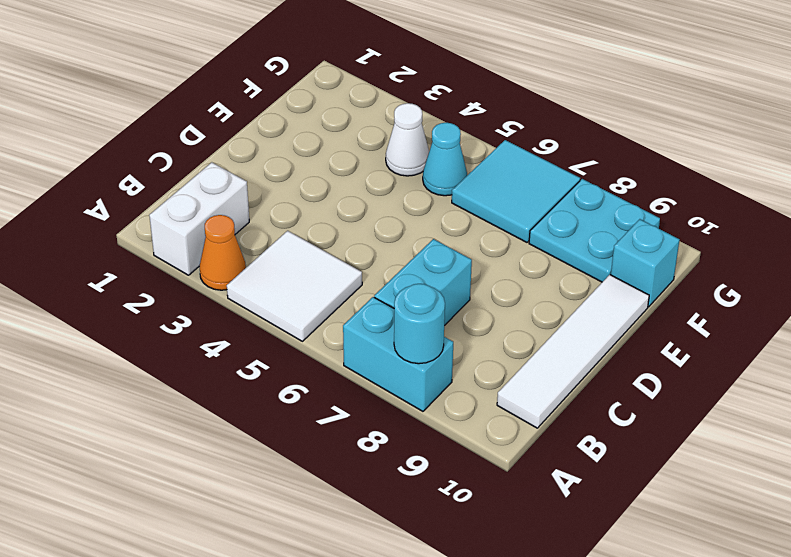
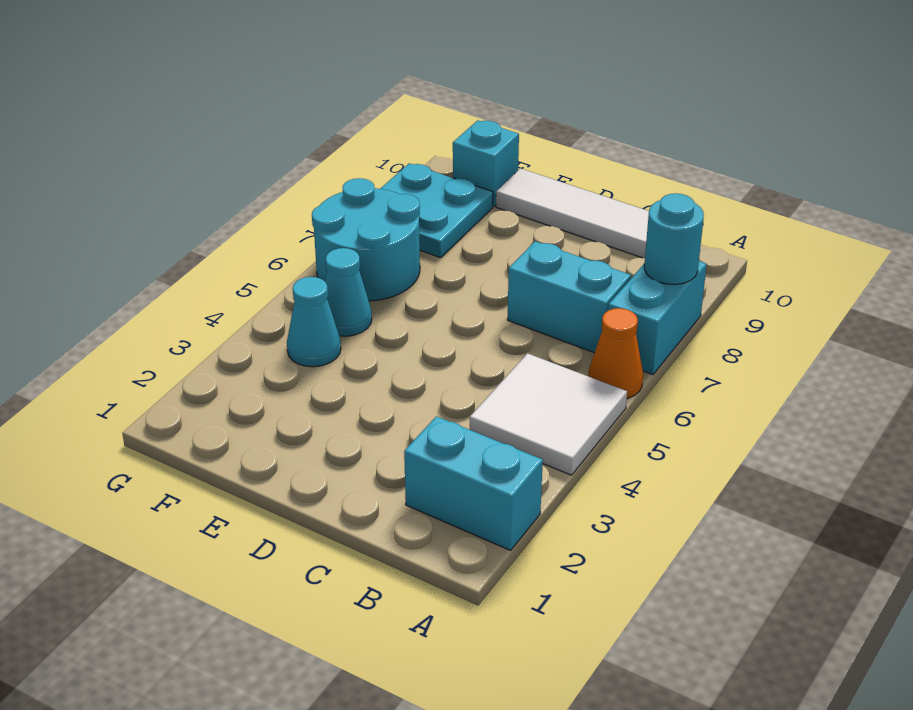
white brick A2:B2 level 1 -> cyan brick A2:B2 level 1
orange cone A3 level 1 -> orange cone A6 level 1
white cone F4 level 1 -> cyan cone F4 level 1
cyan tile F6:G7 level 1 -> cyan round brick F6:G7 level 1

